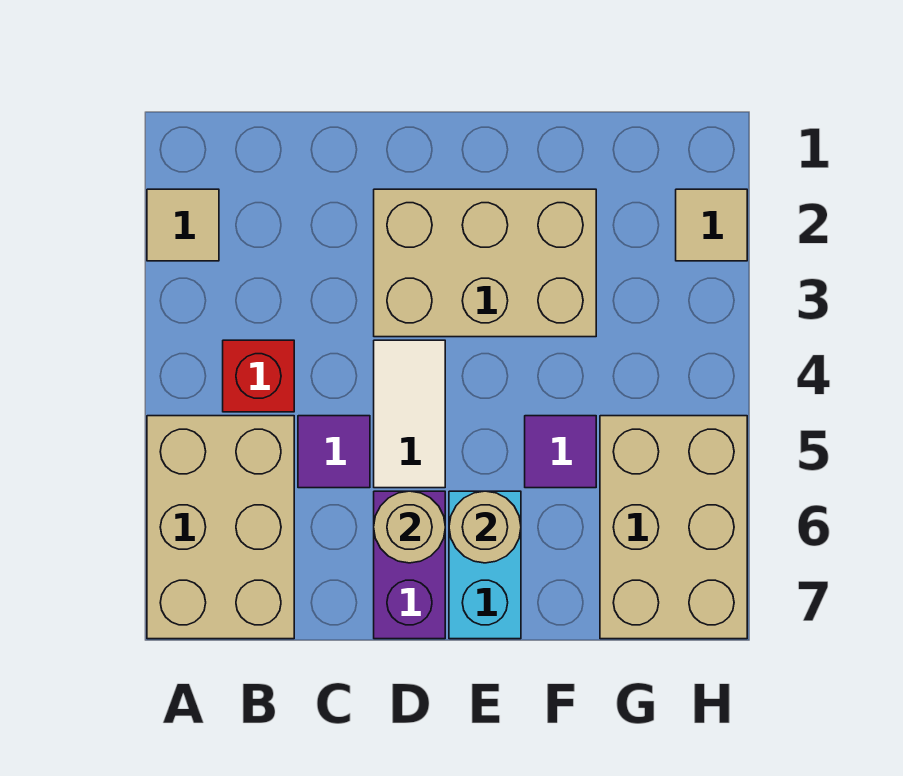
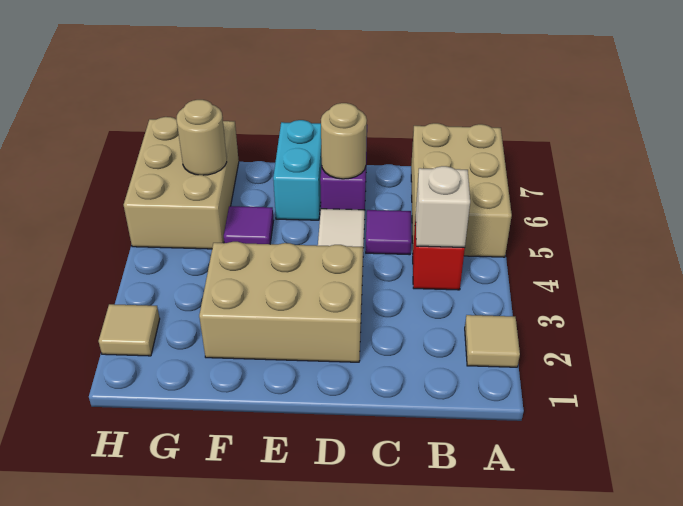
none -> white brick B4 level 2
tan round brick E6 level 2 -> tan round brick G6 level 2

